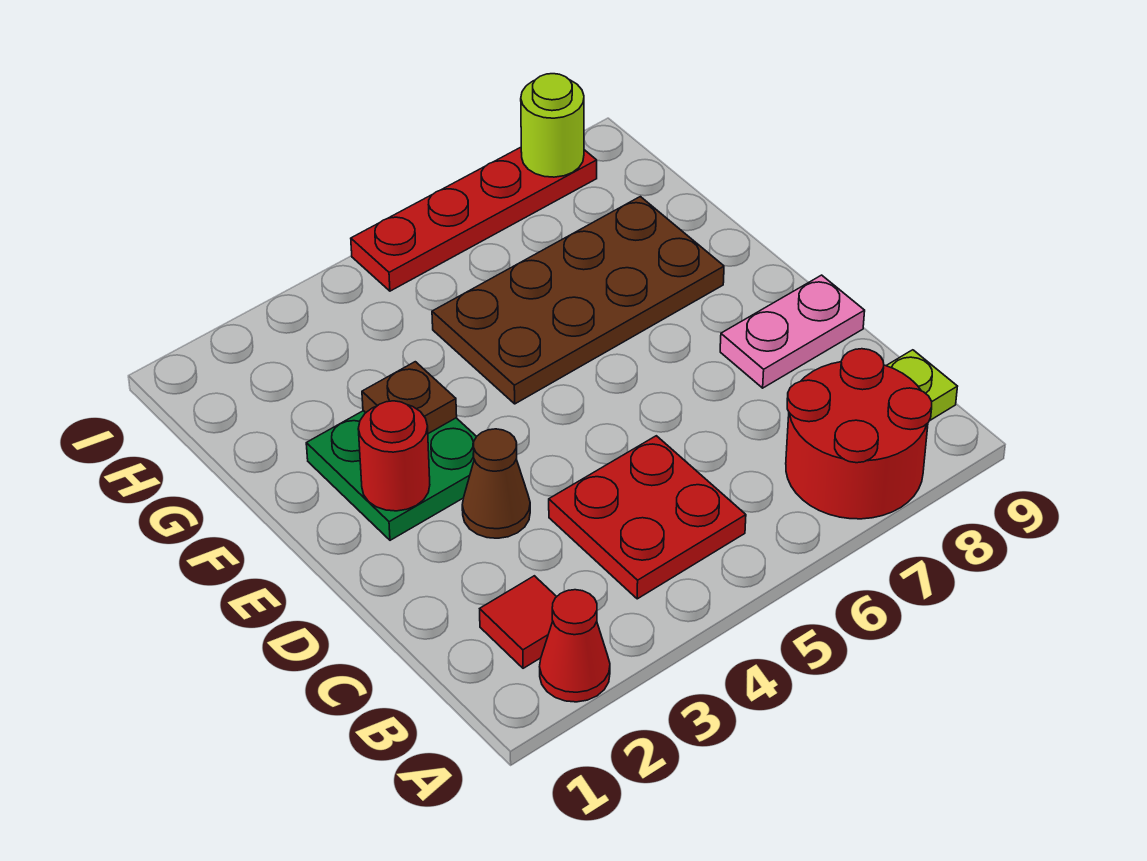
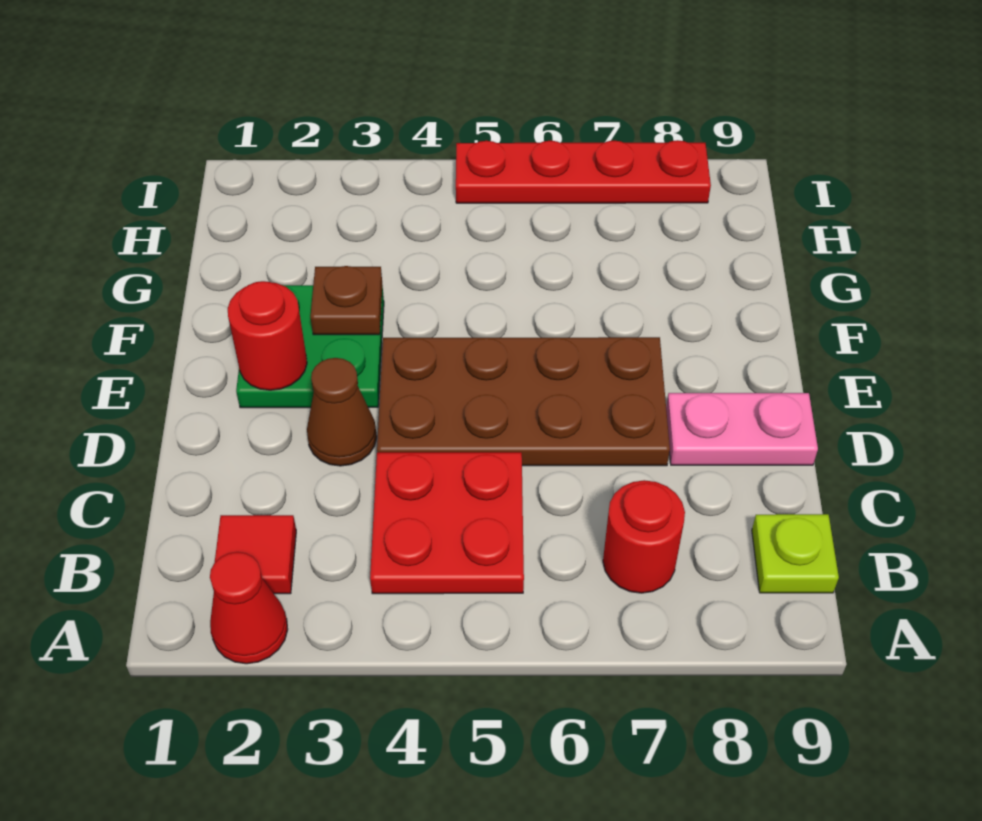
red round brick A7:B8 level 1 -> red round brick B7 level 1
brown plate F5:G8 level 1 -> brown plate D4:E7 level 1
lime round brick I8 level 2 -> none

